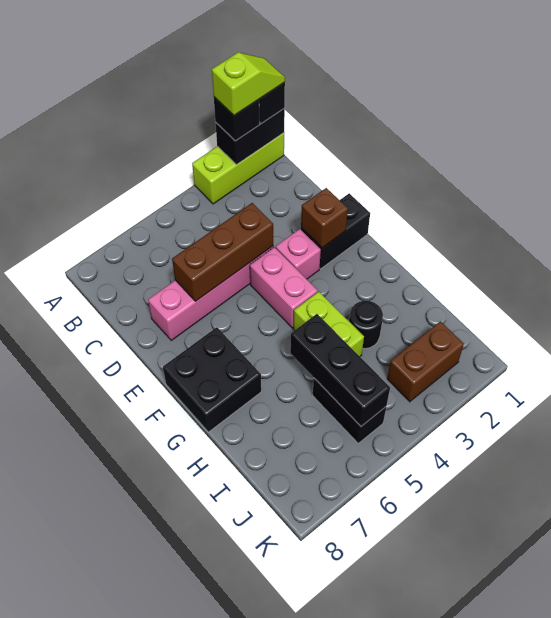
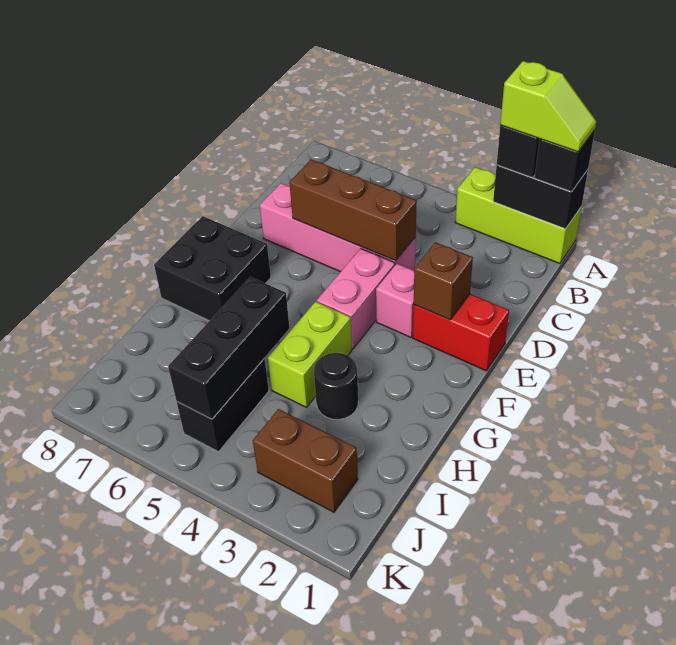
black brick E1:E2 level 1 -> red brick E1:E2 level 1

